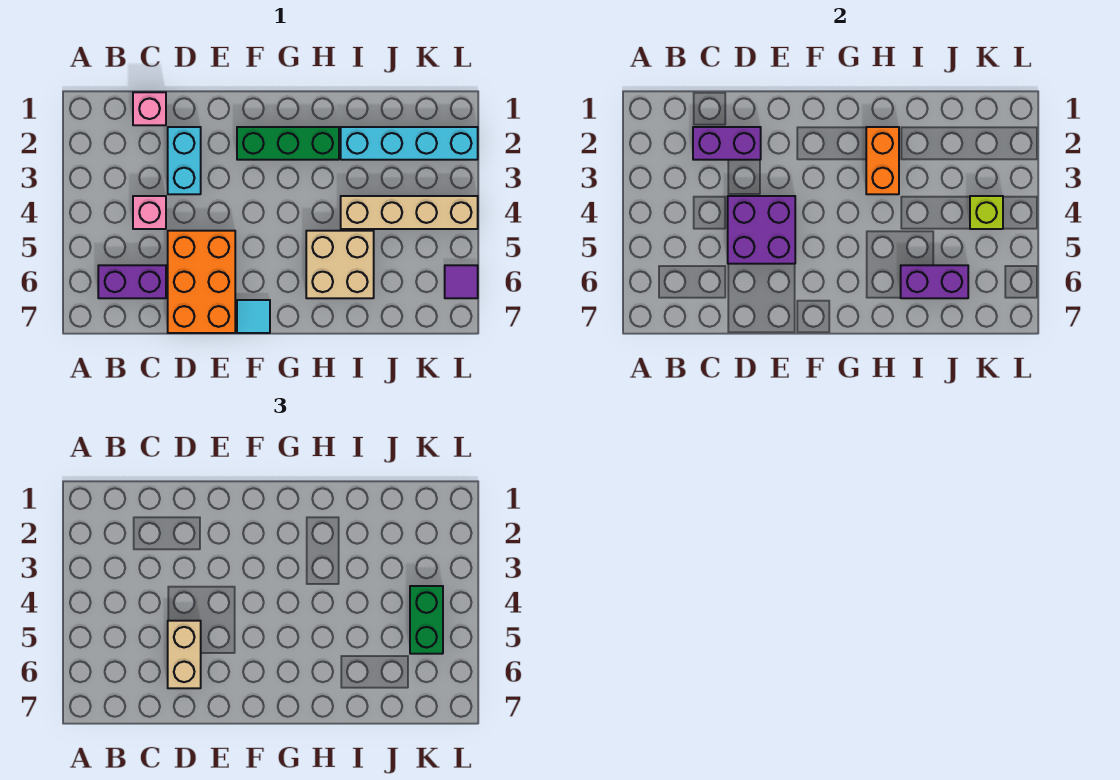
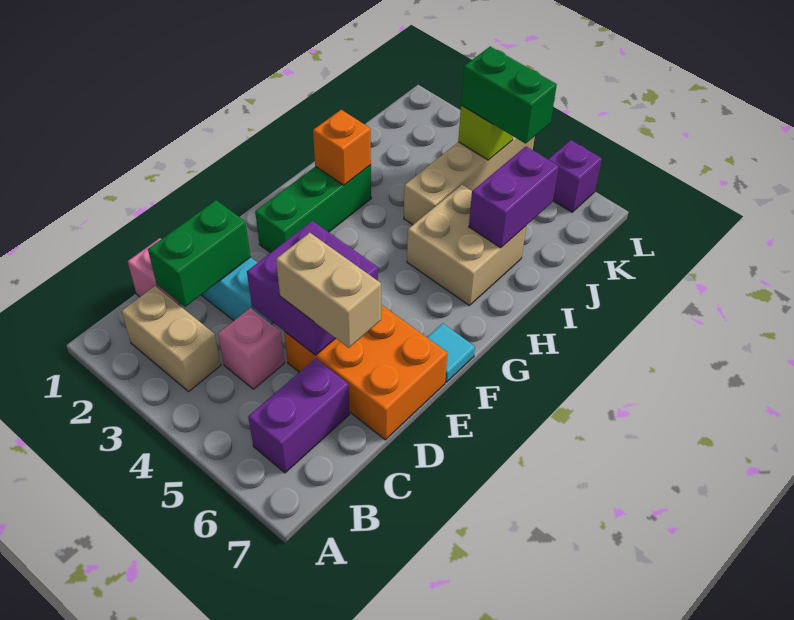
none -> tan brick B2:B3 level 1
purple brick C2:D2 level 2 -> green brick C2:D2 level 2
orange brick H2:H3 level 2 -> orange brick H2 level 2
cyan brick I2:L2 level 1 -> none
purple tile L6 level 1 -> purple brick L6 level 1

